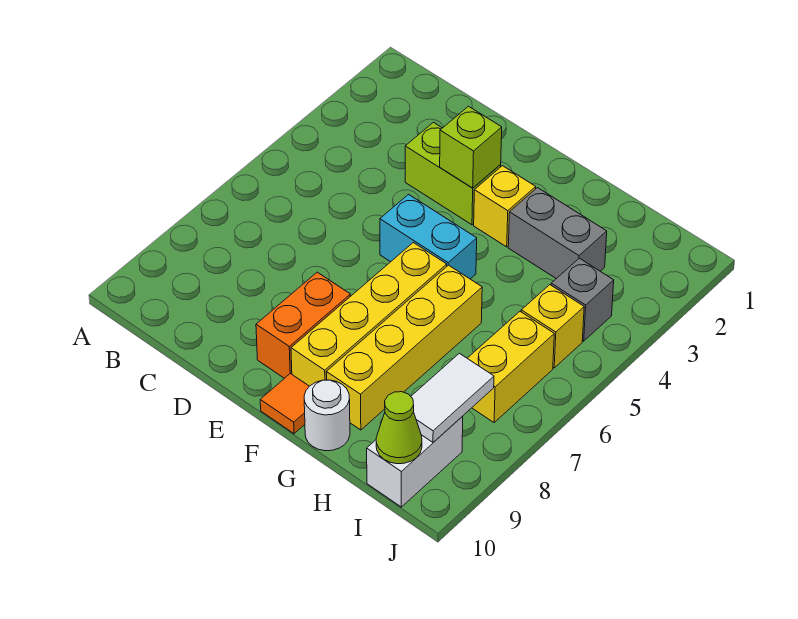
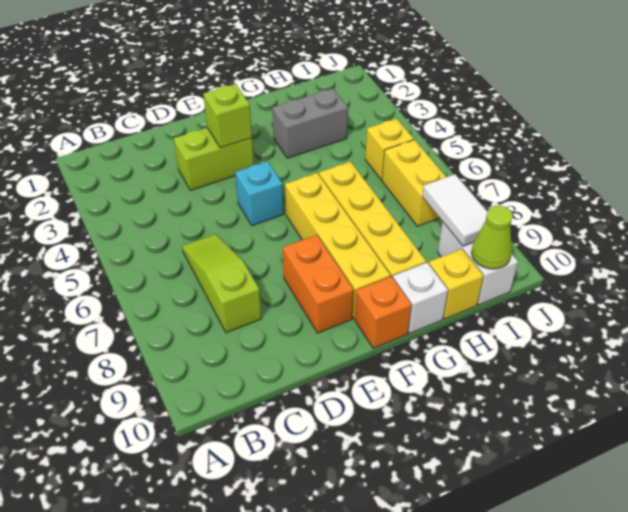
none -> lime slope C6:C8 level 1 top 8
cyan brick E5:F5 level 1 -> cyan brick E5 level 1
yellow brick F3 level 1 -> yellow brick H10 level 1
orange tile F10 level 1 -> orange brick F10 level 1
white round brick G10 level 1 -> white brick G10 level 1
grey brick I4 level 1 -> none

